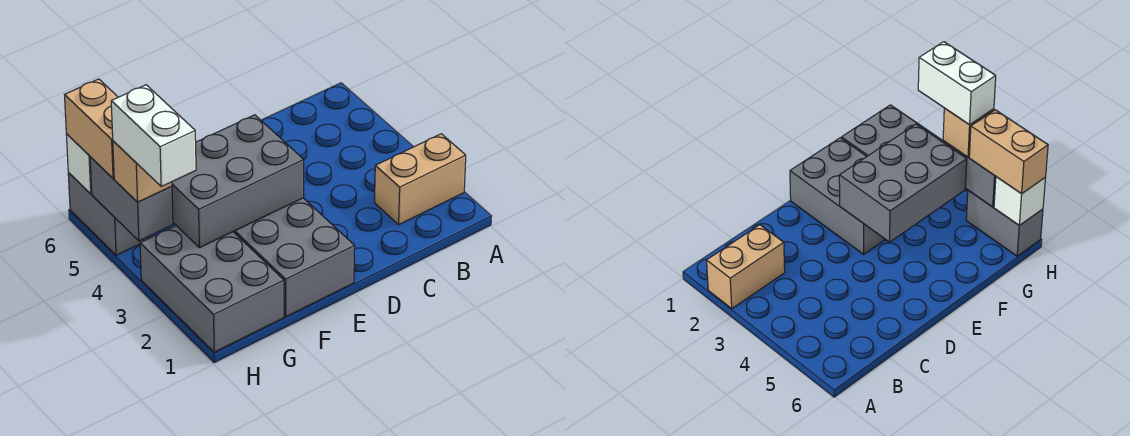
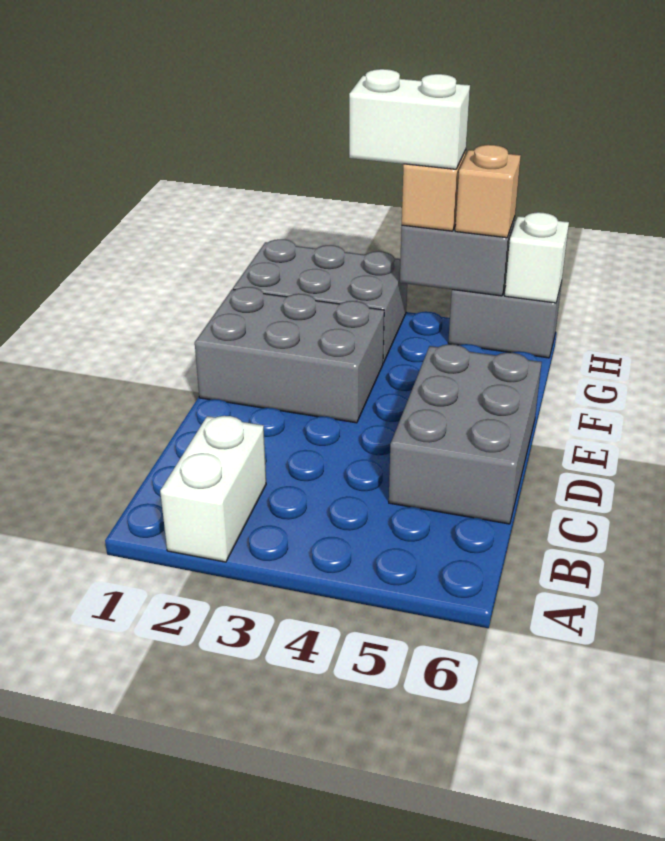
tan brick A2:B2 level 1 -> white brick A2:B2 level 1
grey brick E3:G4 level 2 -> grey brick C5:E6 level 1
tan brick H5:H6 level 3 -> tan brick H5 level 3

